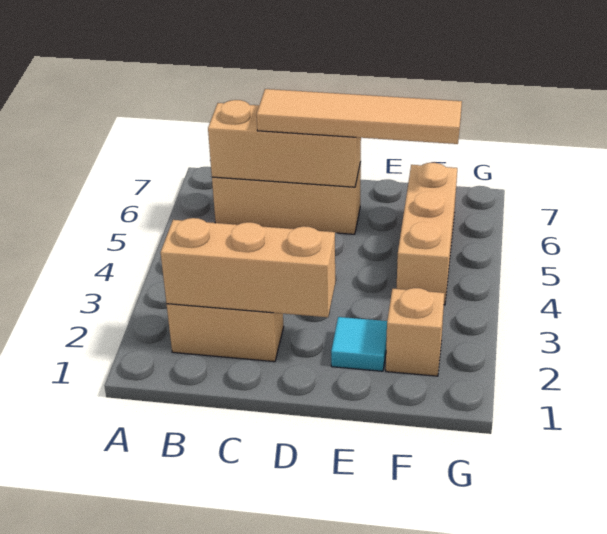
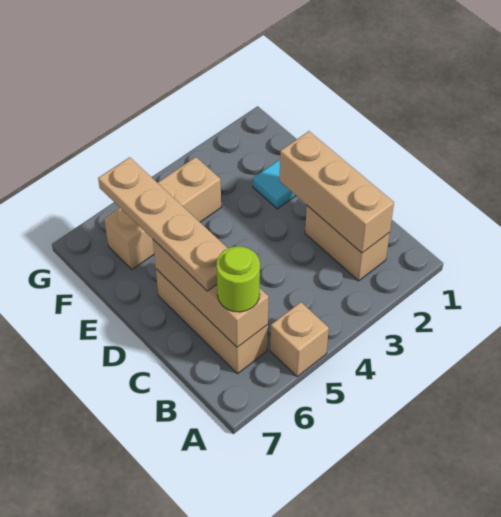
none -> lime round brick B6 level 3
tan tile C6:F6 level 3 -> tan plate C6:F6 level 3
tan brick F2 level 1 -> tan brick A5 level 1

